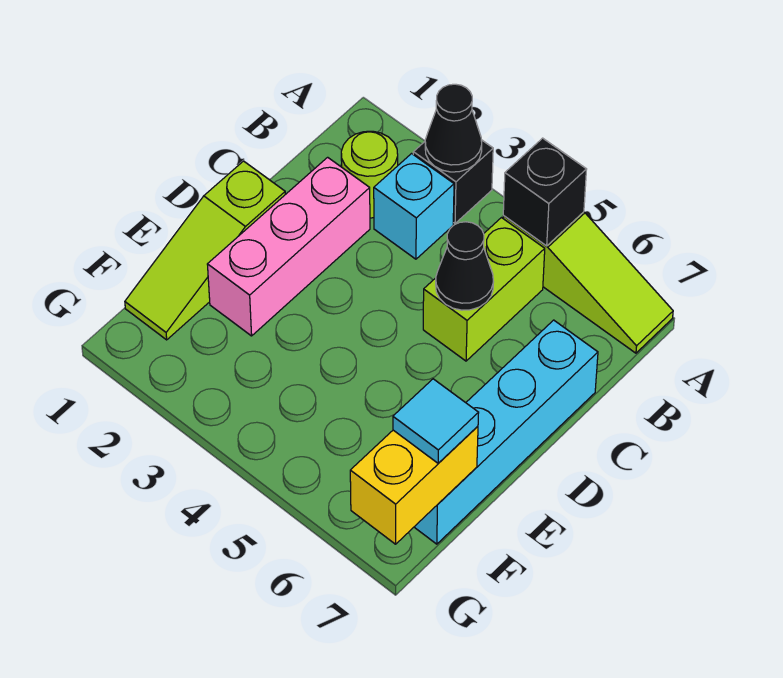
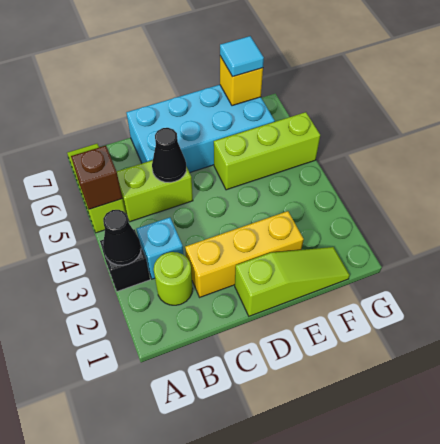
black brick A5 level 2 -> brown brick A5 level 2
pink brick C2:E2 level 1 -> yellow brick C2:E2 level 1
cyan brick C7:F7 level 1 -> cyan brick C6:F7 level 1
none -> lime brick E5:G5 level 1
yellow brick F7:G7 level 2 -> yellow brick F7 level 2

